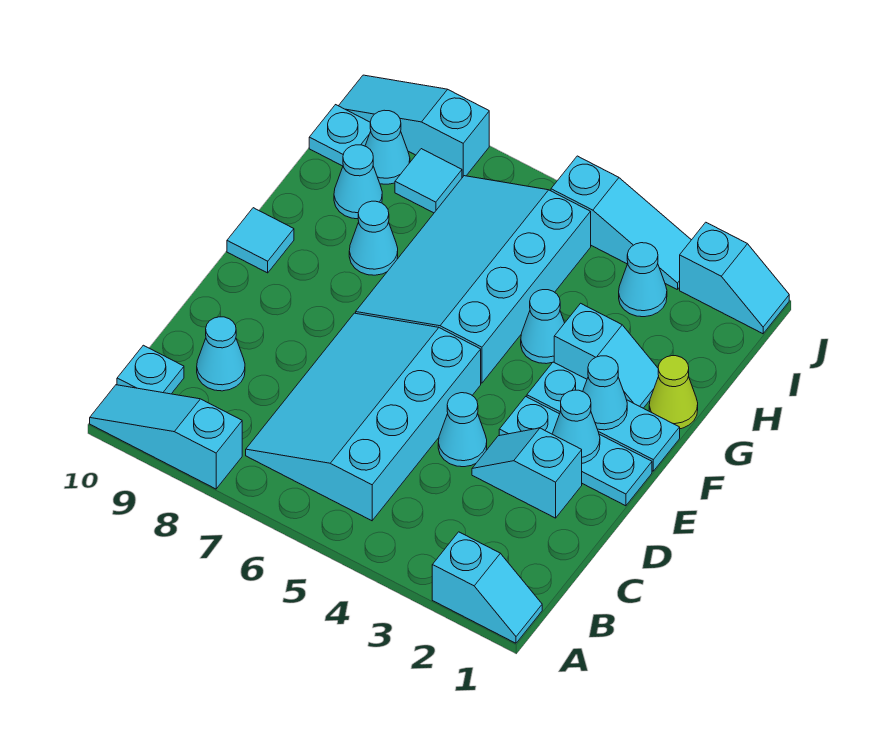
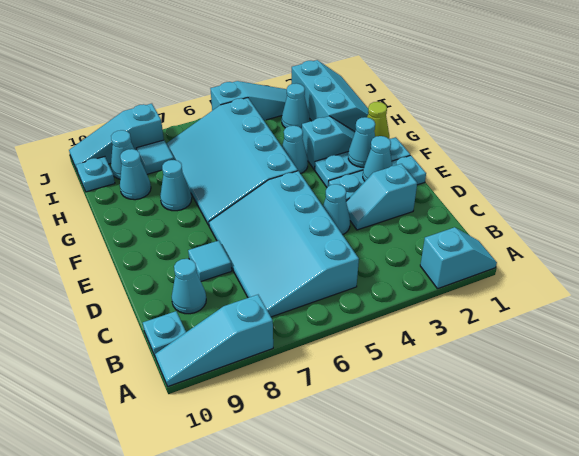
cyan tile F10 level 1 -> cyan tile D8 level 1
cyan slope J1:J2 level 1 top 2 -> cyan slope H1:J2 level 1 top 2

